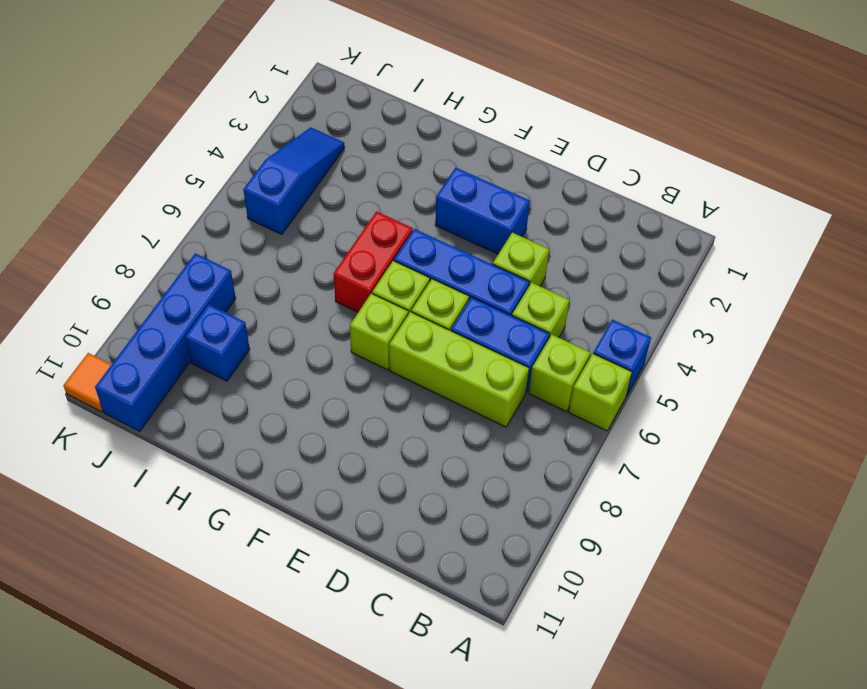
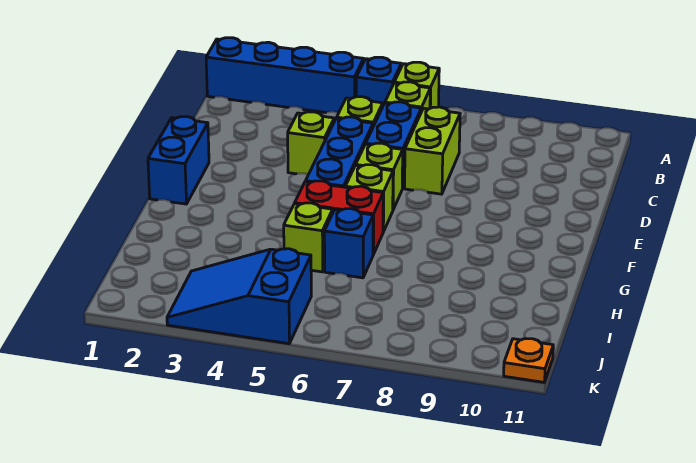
lime brick C7:E7 level 1 -> lime brick C7:D7 level 1
blue brick E3:F3 level 1 -> blue brick E1:F1 level 1
lime brick F7 level 1 -> lime brick H5 level 1
blue brick I9 level 1 -> blue brick H6 level 1
blue slope J3:J5 level 1 top 5 -> blue slope J3:K5 level 1 top 5
blue brick J8:J11 level 1 -> blue brick A1:A4 level 1
orange tile K11 level 1 -> orange plate K11 level 1

